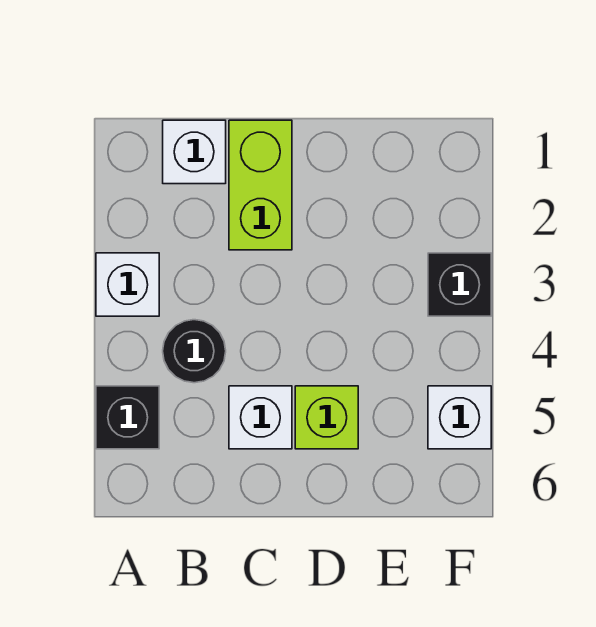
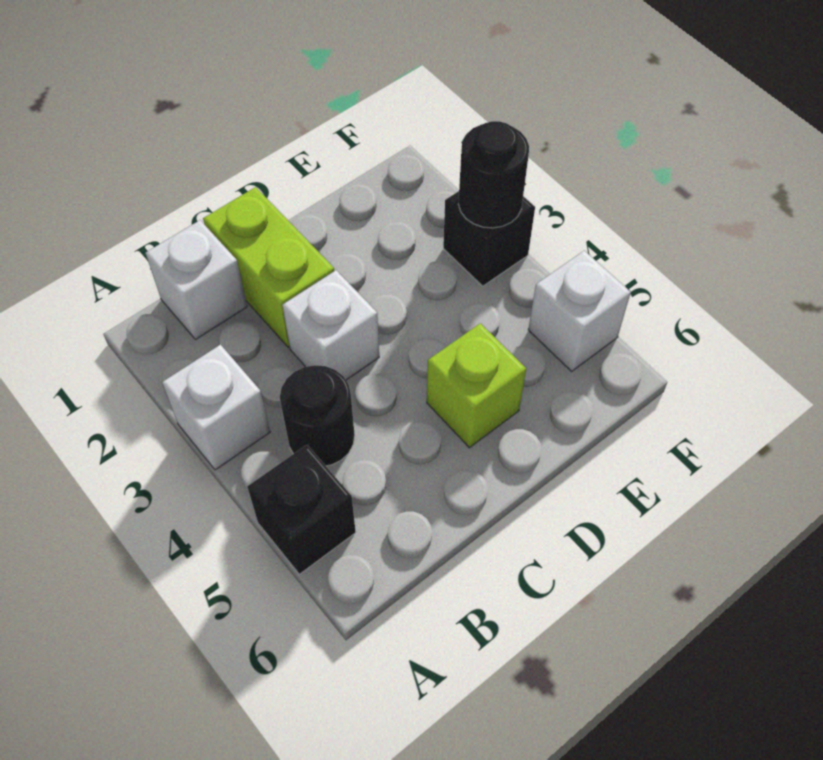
white brick C5 level 1 -> white brick C3 level 1
none -> black round brick F3 level 2

